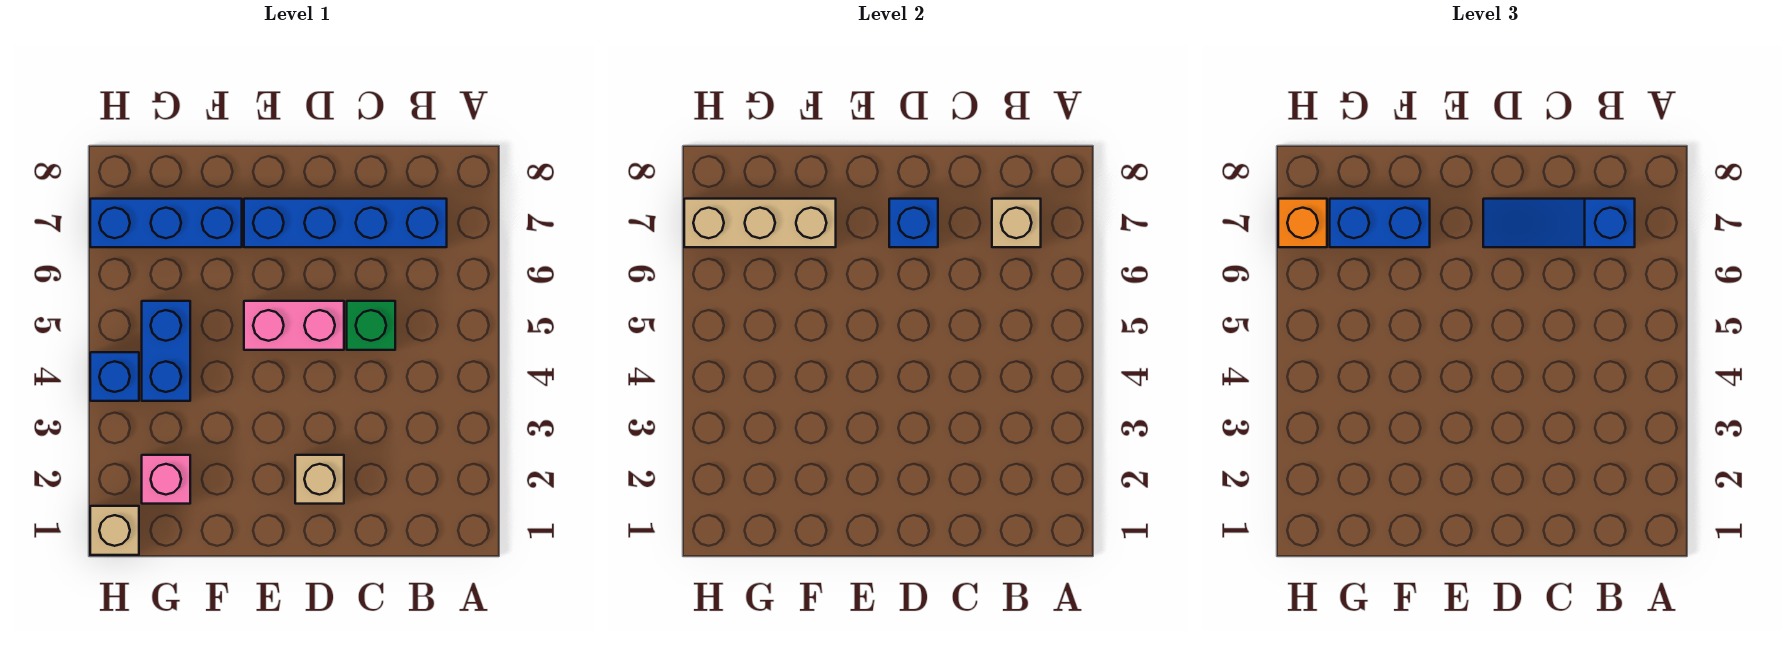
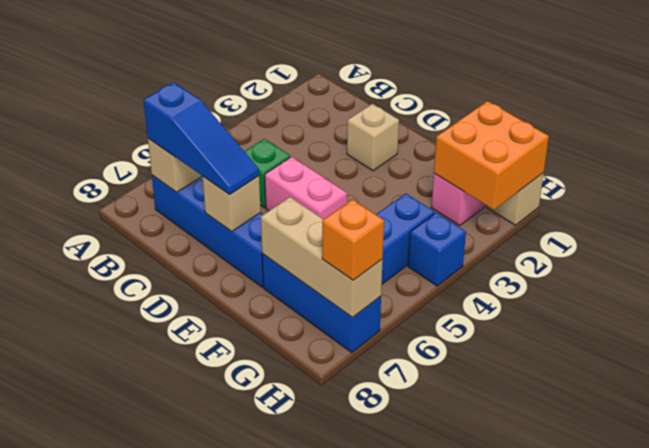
blue brick D7 level 2 -> tan brick D7 level 2
blue brick F7:G7 level 3 -> none
none -> orange brick G1:H2 level 2

